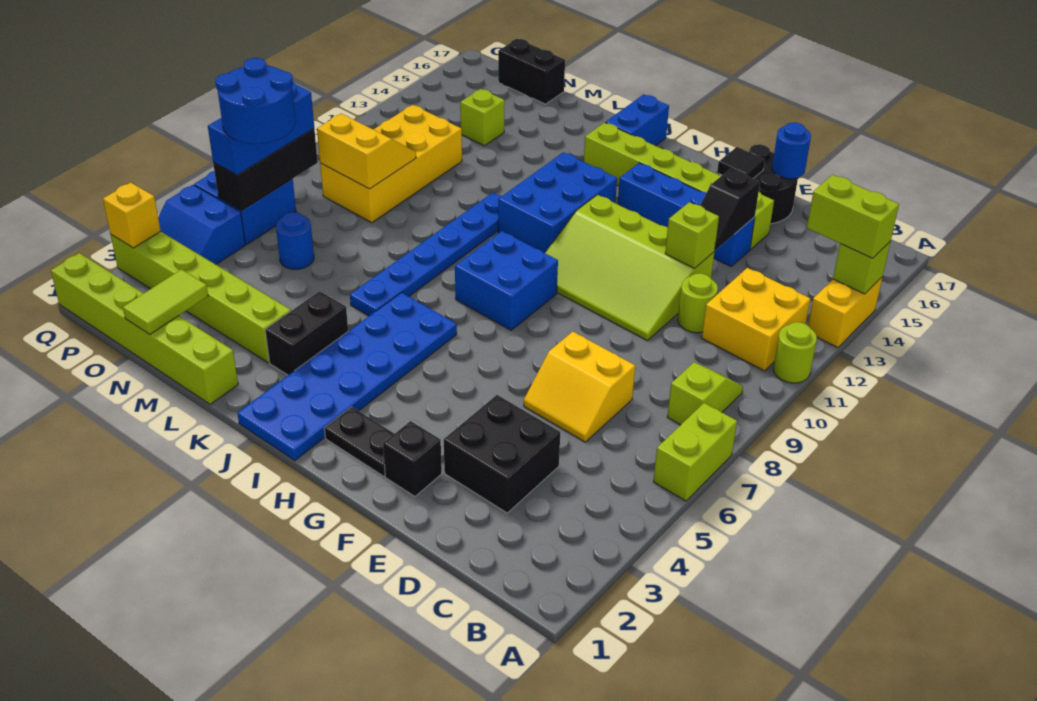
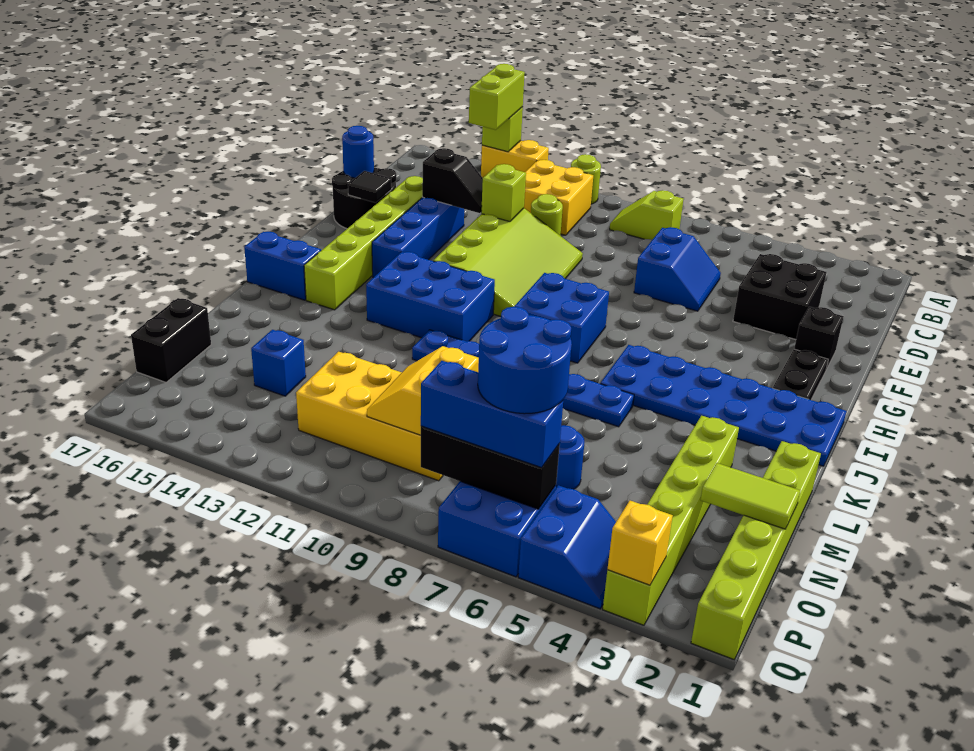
lime brick A6:A7 level 1 -> none
yellow slope D6:E7 level 1 top 7 -> blue slope D6:E7 level 1 top 7
black brick K3:K4 level 1 -> none
lime brick N14 level 1 -> blue brick N14 level 1

